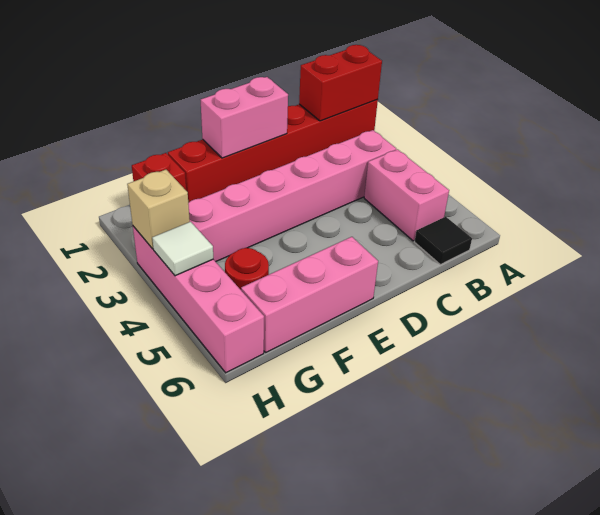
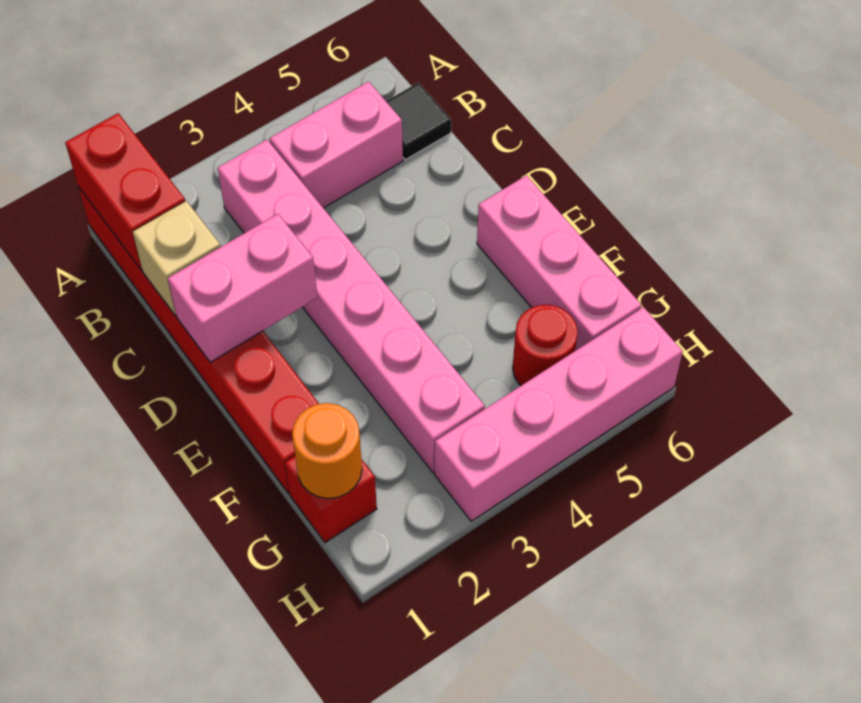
pink brick D1:E1 level 2 -> pink brick D1:D2 level 2
none -> orange round brick G1 level 2
tan brick H3 level 2 -> tan brick C1 level 2
white tile H4 level 2 -> none

